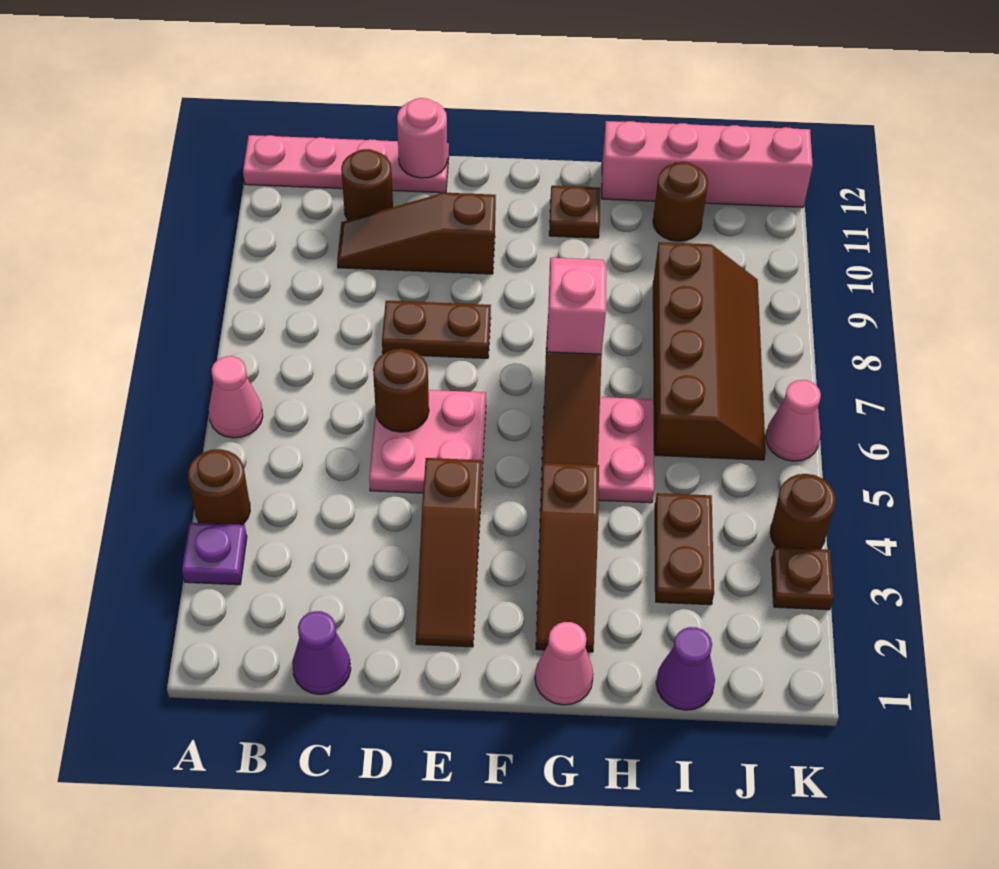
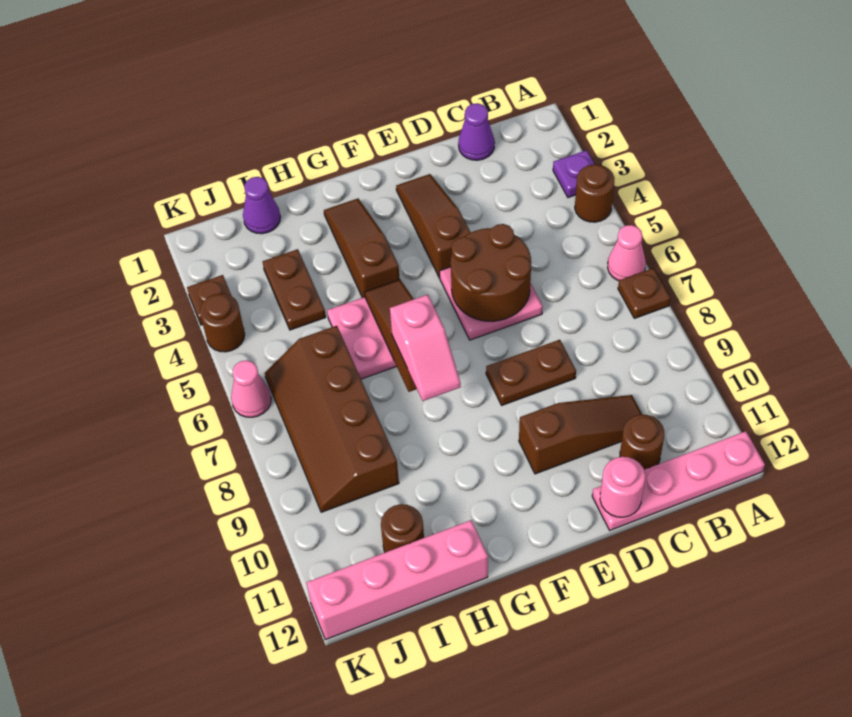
brown round brick D6 level 2 -> brown round brick D5:E6 level 2
pink cone G1 level 1 -> none
brown plate G11 level 1 -> brown plate A7 level 1

